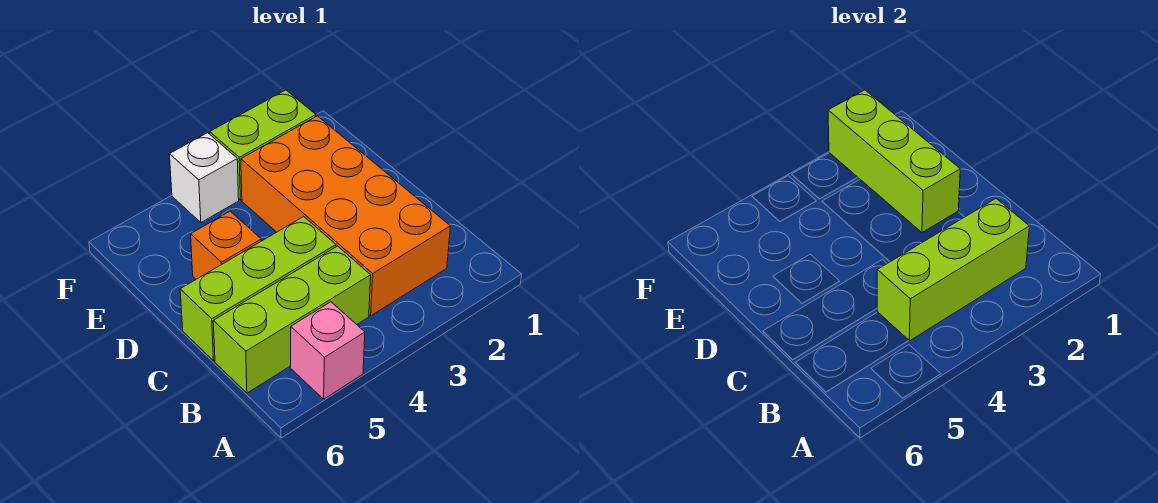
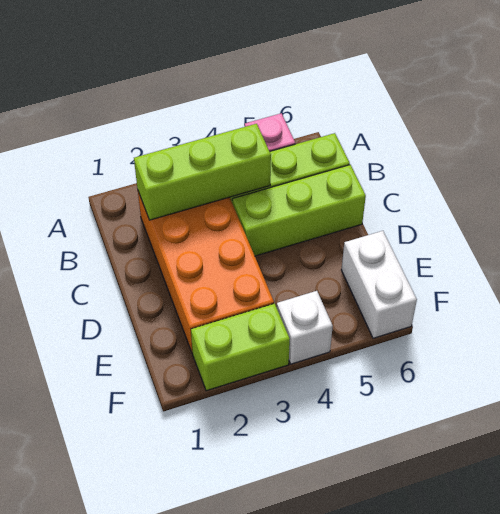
lime brick D2:F2 level 2 -> none
orange brick D5 level 1 -> none
none -> white brick E6:F6 level 1

